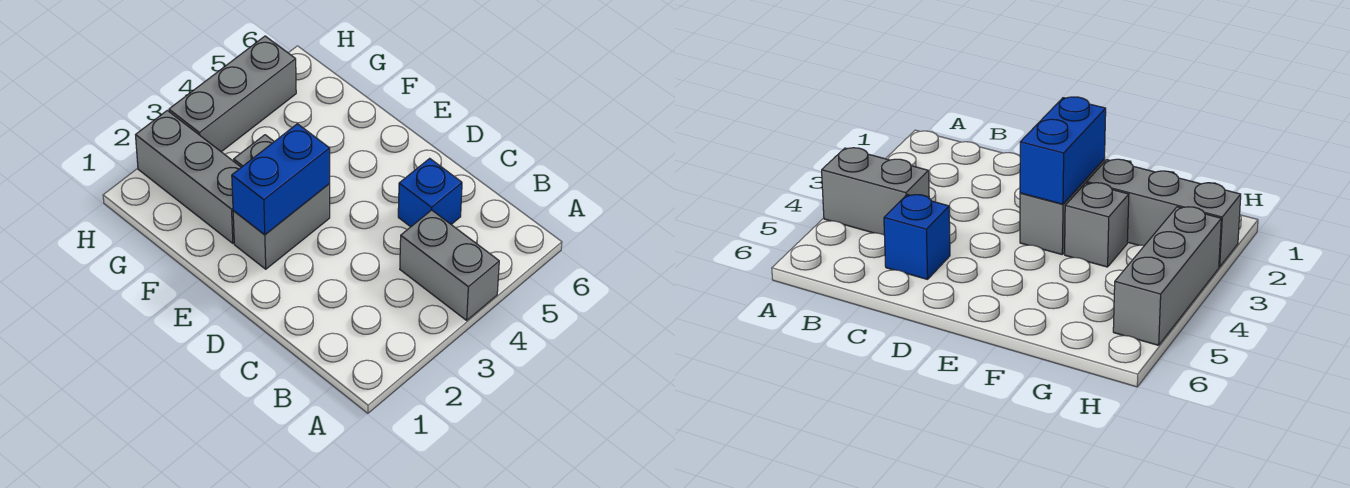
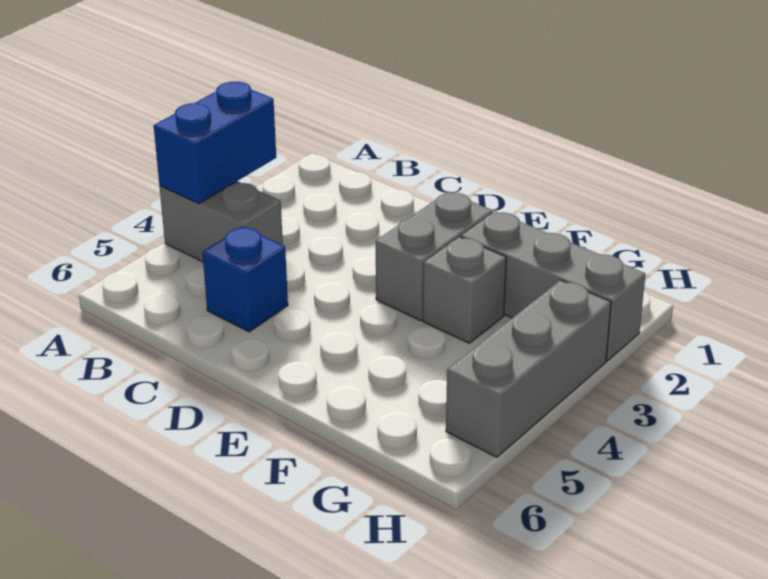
blue brick E2:E3 level 2 -> blue brick A3:A4 level 2

